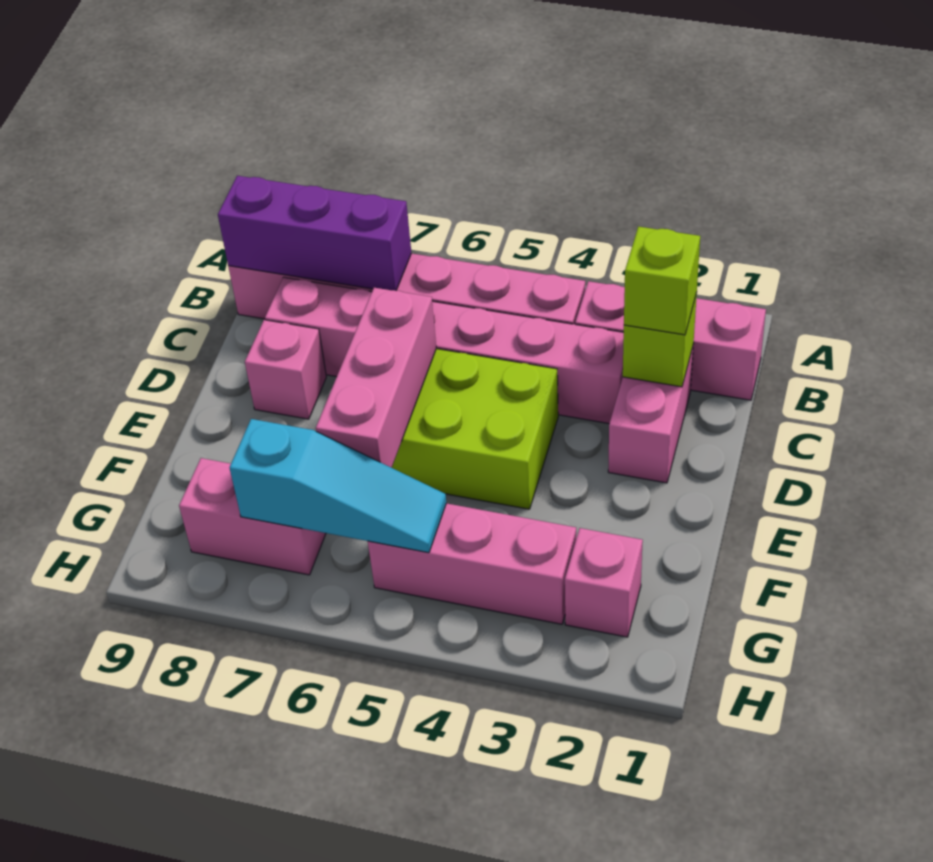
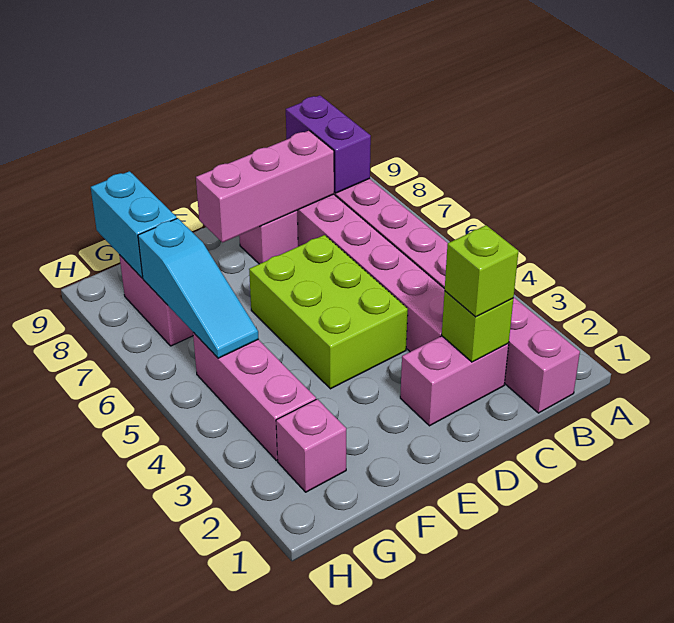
purple brick B7:B9 level 2 -> purple brick B8:B9 level 2
pink brick D6:F6 level 2 -> pink brick C8:E8 level 2
none -> cyan brick G8:G9 level 2

